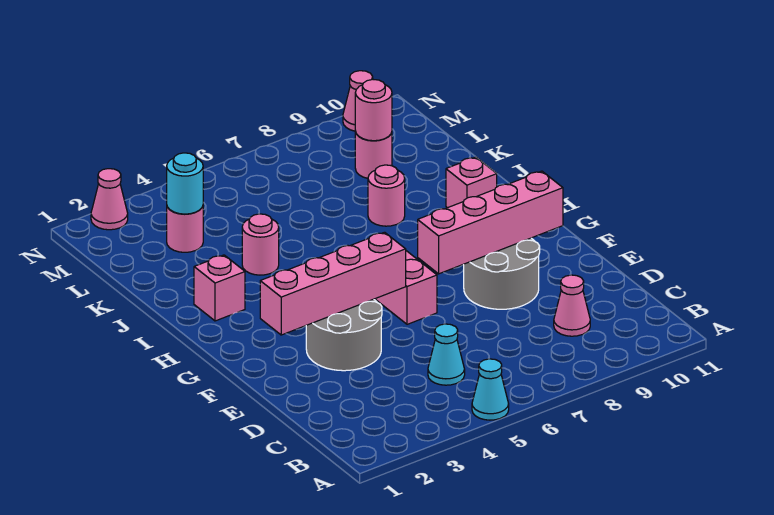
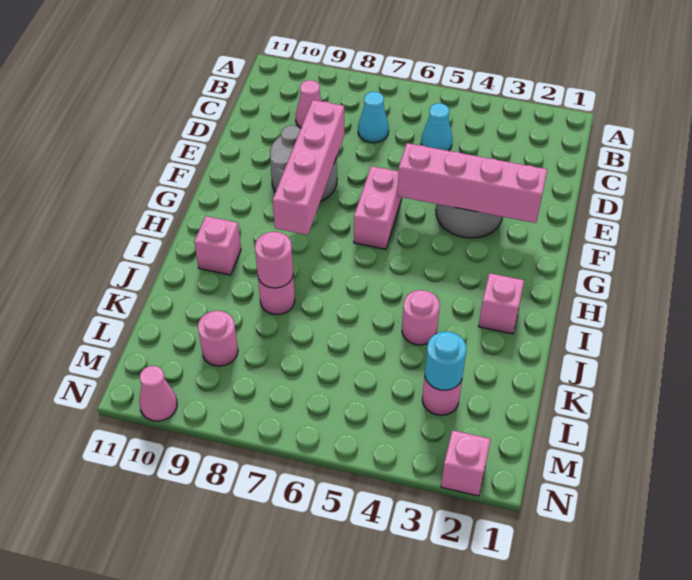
cyan cone A5 level 1 -> cyan cone C7 level 1
pink brick F7:F10 level 2 -> pink brick E8:H8 level 2
pink round brick L9 level 2 -> pink round brick J8 level 2
pink cone N2 level 1 -> pink brick N2 level 1

